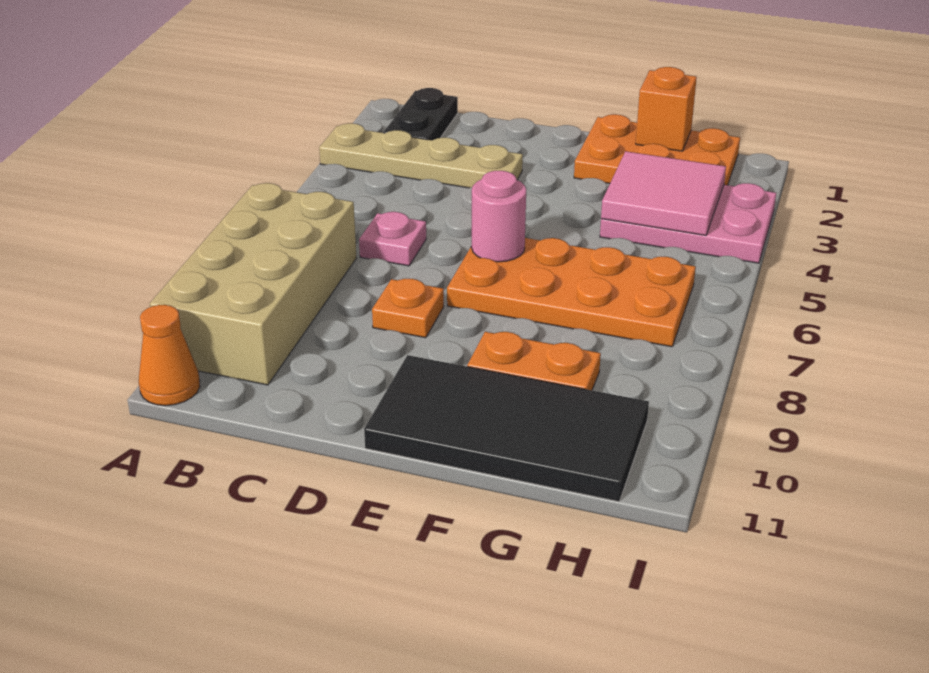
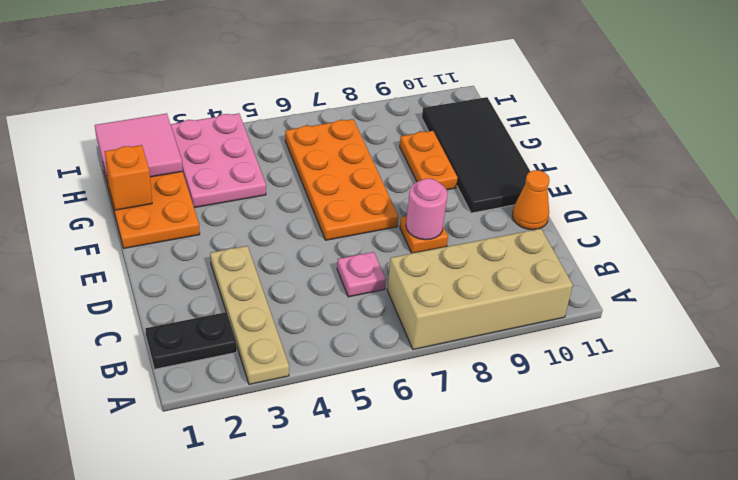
orange cone A11 level 1 -> orange cone D11 level 1
pink round brick E6 level 2 -> pink round brick D8 level 2
pink tile G3:H4 level 2 -> pink tile H1:I2 level 2

